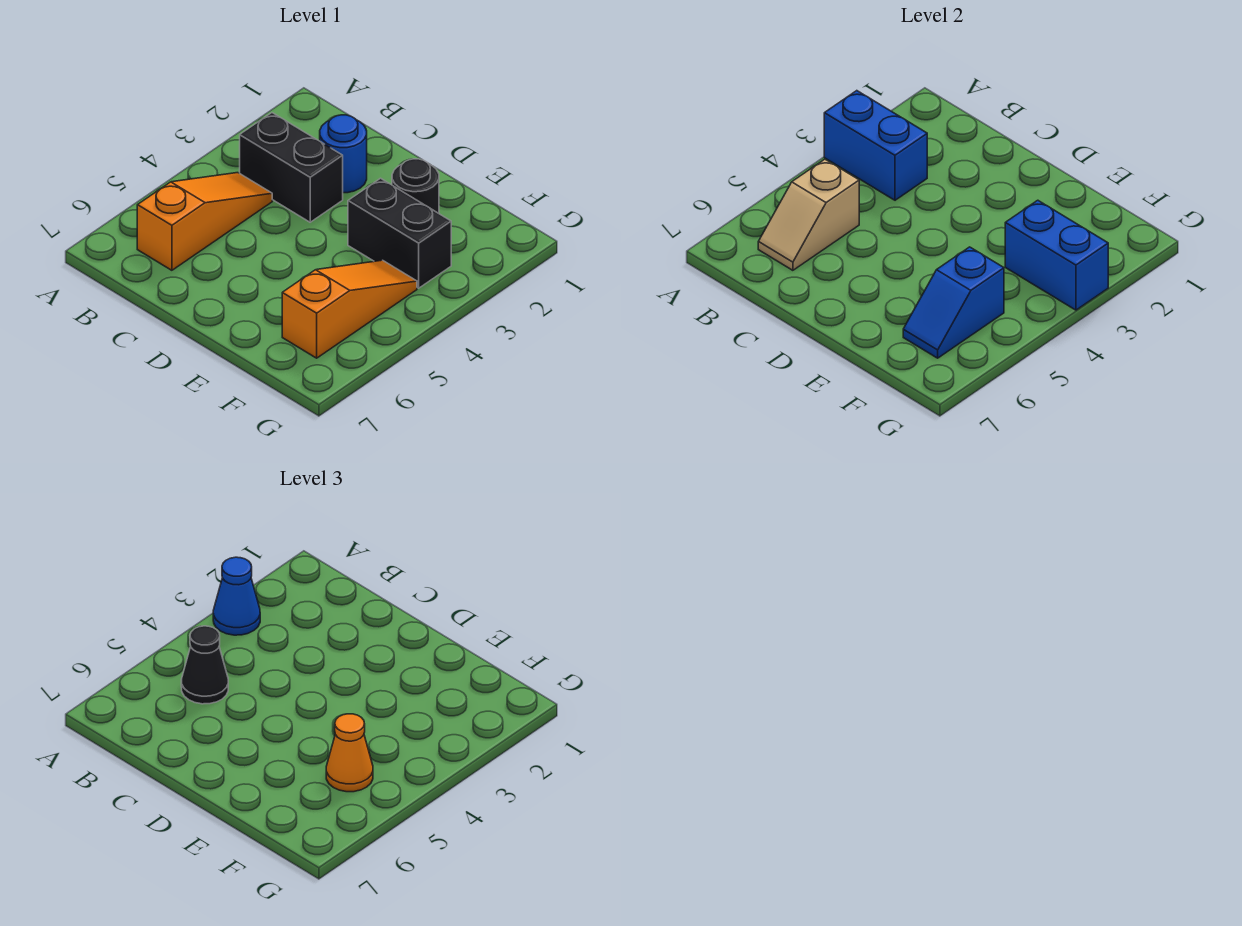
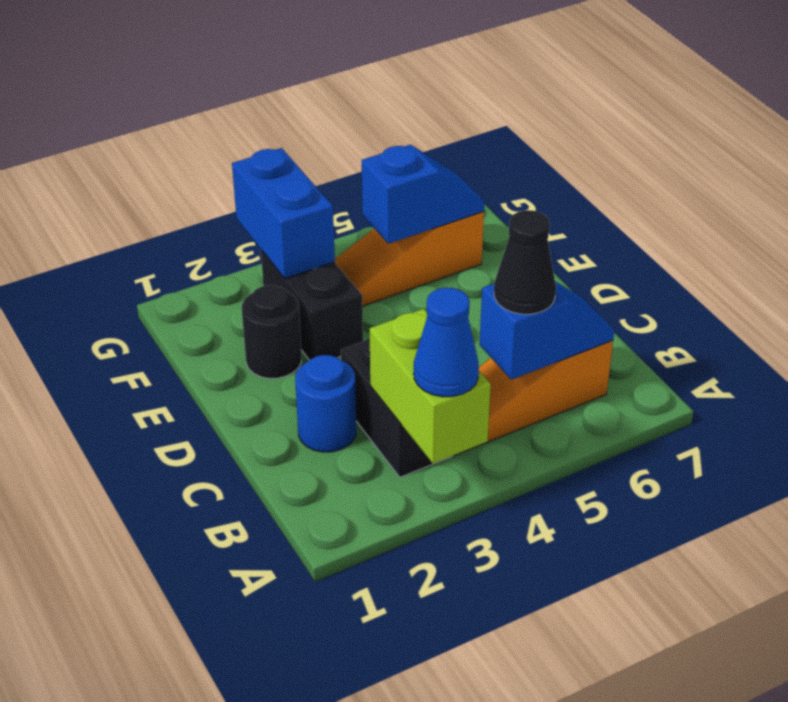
blue brick A3:B3 level 2 -> lime brick A3:B3 level 2
tan slope B5:B6 level 2 top 5 -> blue slope B5:B6 level 2 top 5
orange cone F5 level 3 -> none

